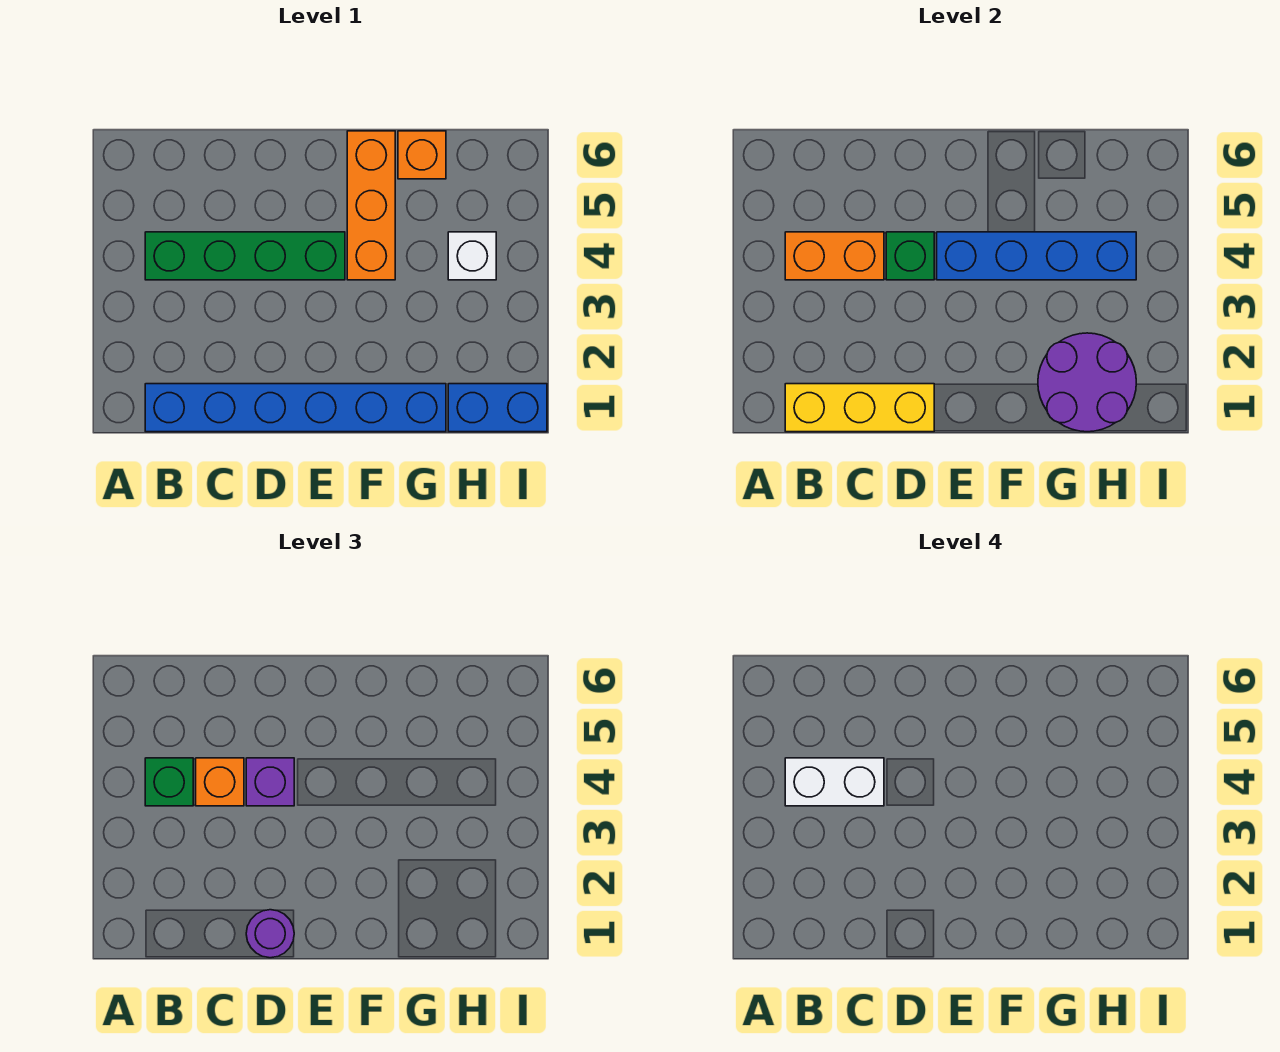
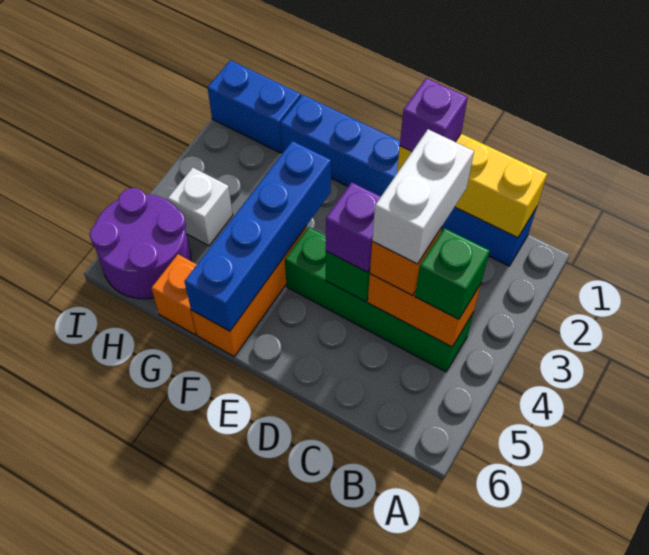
white brick B4:C4 level 4 -> white brick C3:C4 level 4
purple round brick D1 level 3 -> purple brick D1 level 3
blue brick E4:H4 level 2 -> blue brick F3:F6 level 2
purple round brick G1:H2 level 2 -> purple round brick H5:I6 level 1

